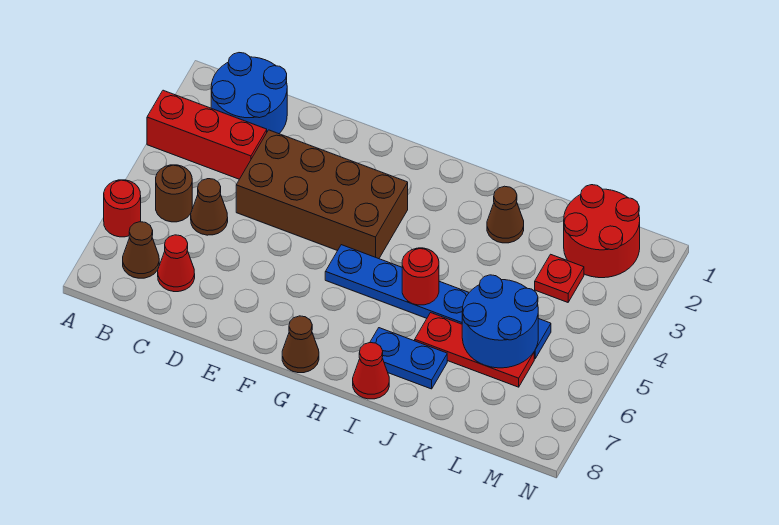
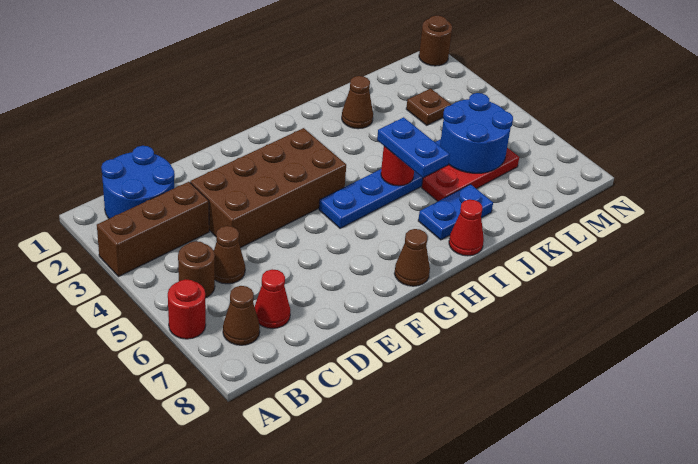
red brick A3:C3 level 1 -> brown brick A3:C3 level 1
none -> blue plate I5:I6 level 3
red round brick L1:M2 level 1 -> none
red plate L3 level 1 -> brown plate L3 level 1
none -> brown round brick N1 level 1

